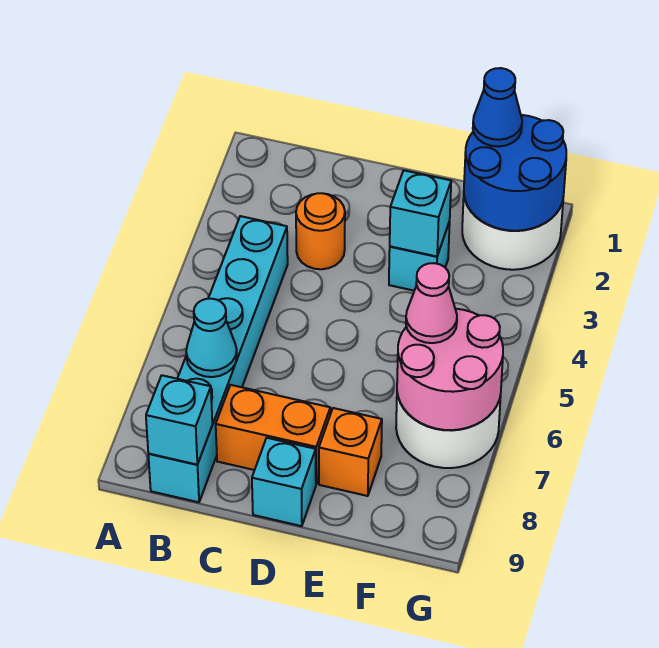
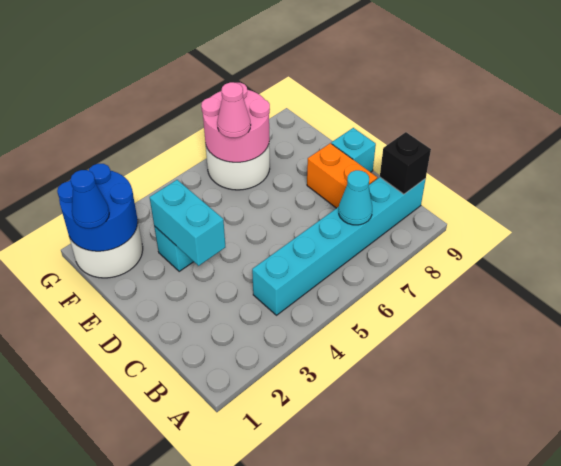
cyan brick B9 level 2 -> black brick B9 level 2
orange round brick C3 level 1 -> none
cyan brick E3 level 2 -> cyan brick D3:E3 level 2
orange brick E8 level 1 -> none

